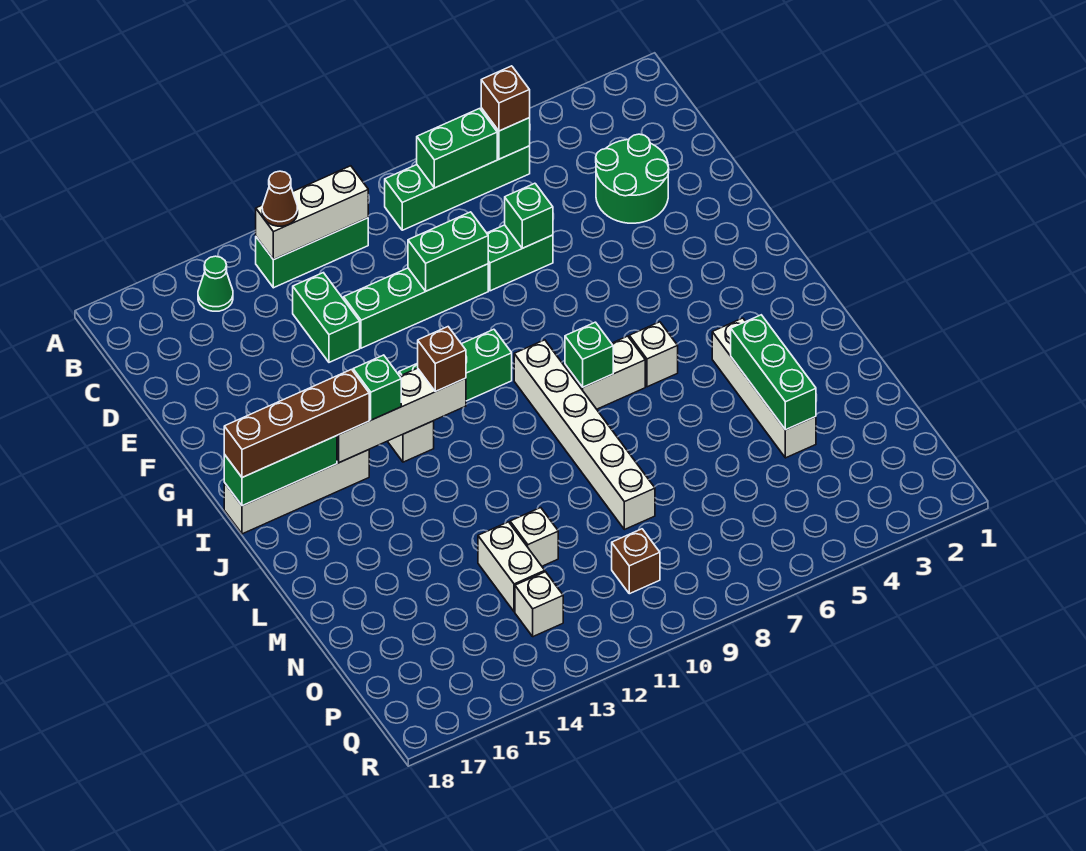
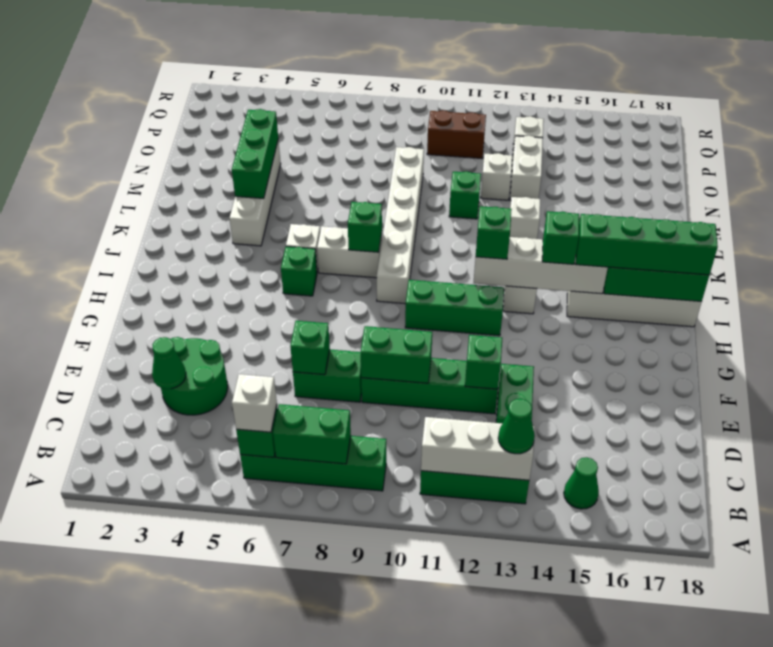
brown brick B6 level 3 -> white brick B6 level 3
brown cone B13 level 3 -> green cone B13 level 3
none -> green cone D3 level 2
none -> green brick E12 level 2
none -> green brick I6 level 1
brown brick I12 level 3 -> green brick I12 level 3
brown brick I15:I18 level 3 -> green brick I15:I18 level 3
none -> white brick L13 level 1
none -> green brick M11 level 1
brown brick P10 level 1 -> brown brick P10:P11 level 1

